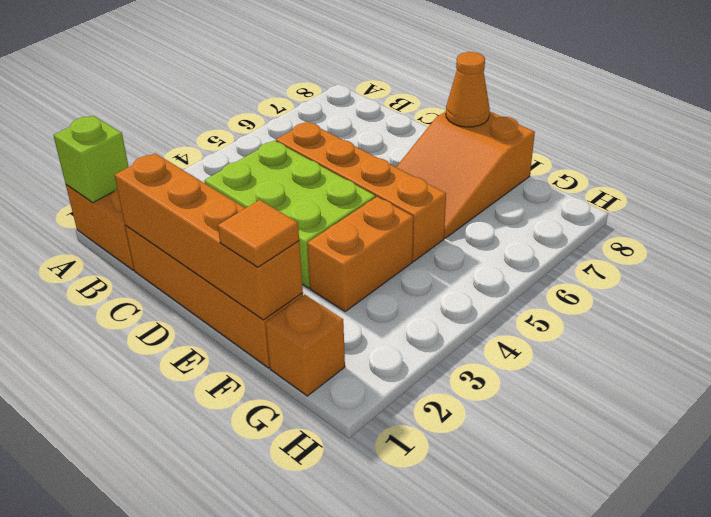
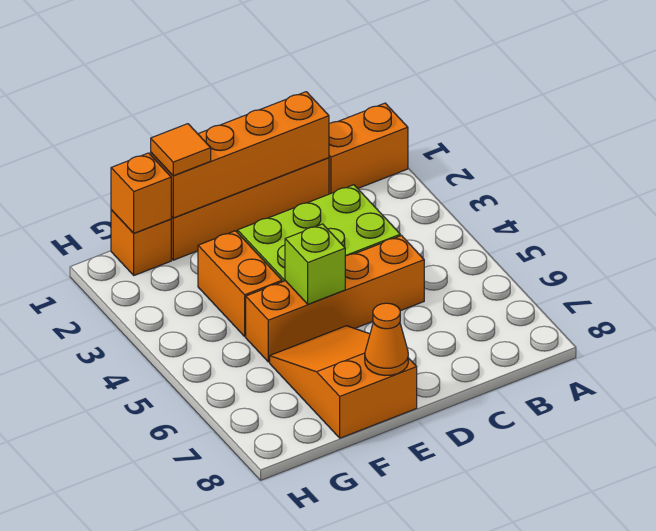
lime brick A1 level 2 -> lime brick E5 level 2
none -> orange brick G1 level 2

